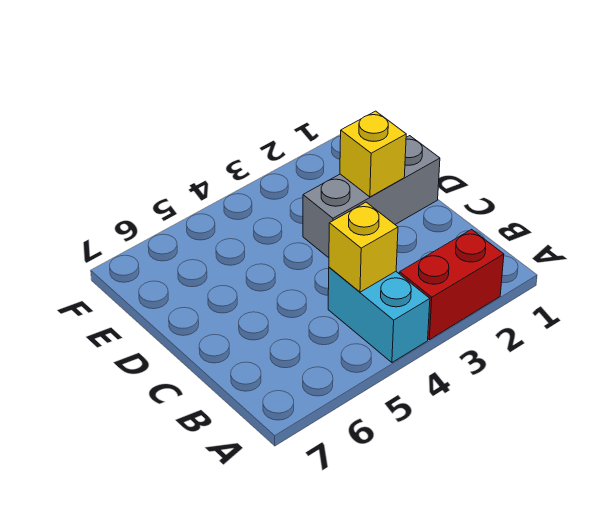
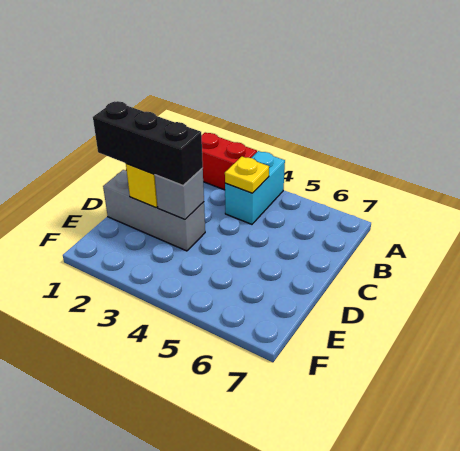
yellow brick B4 level 2 -> yellow plate B4 level 2
none -> black brick D1:D3 level 3
none -> grey brick D3 level 2

